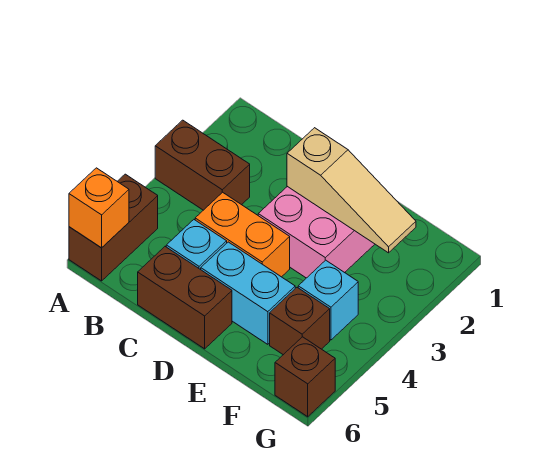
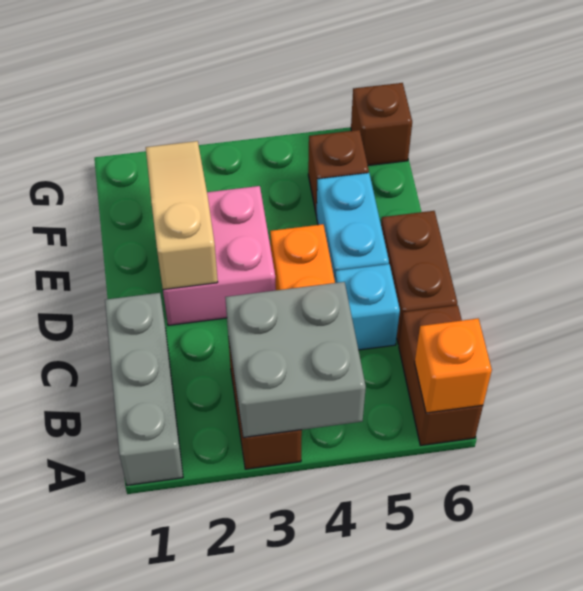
none -> grey brick A1:C1 level 1
none -> grey brick A3:B4 level 2
brown brick A5:A6 level 1 -> brown brick A6:B6 level 1
cyan brick F4 level 1 -> none

